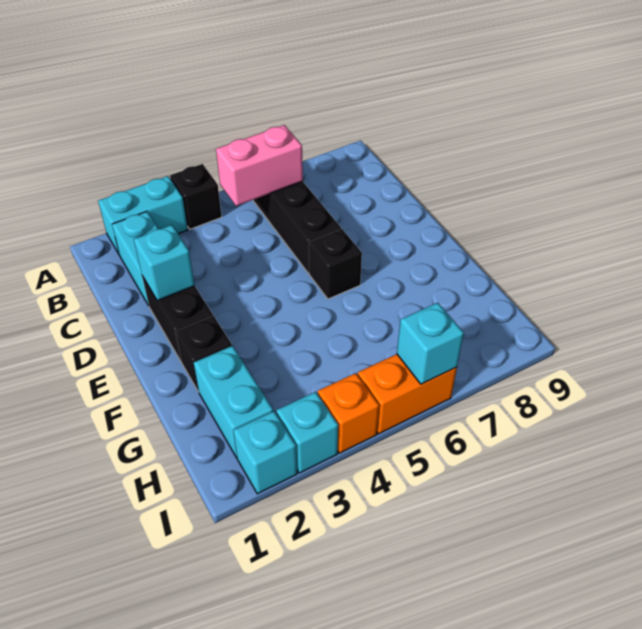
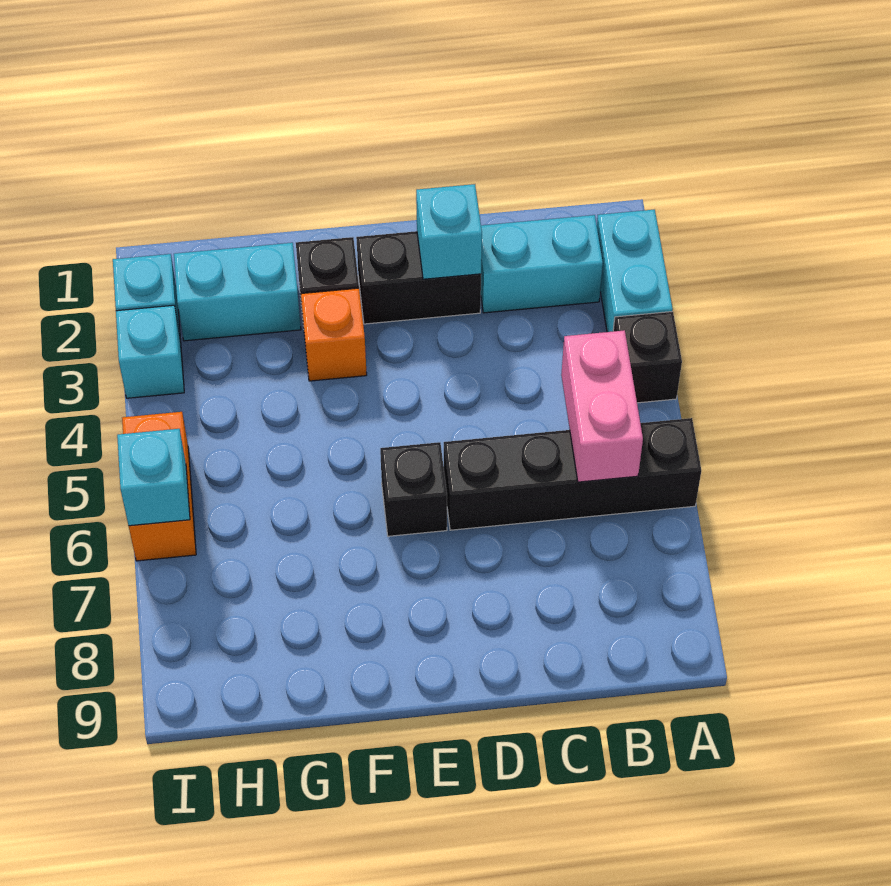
orange brick I4 level 1 -> orange brick F3 level 1

